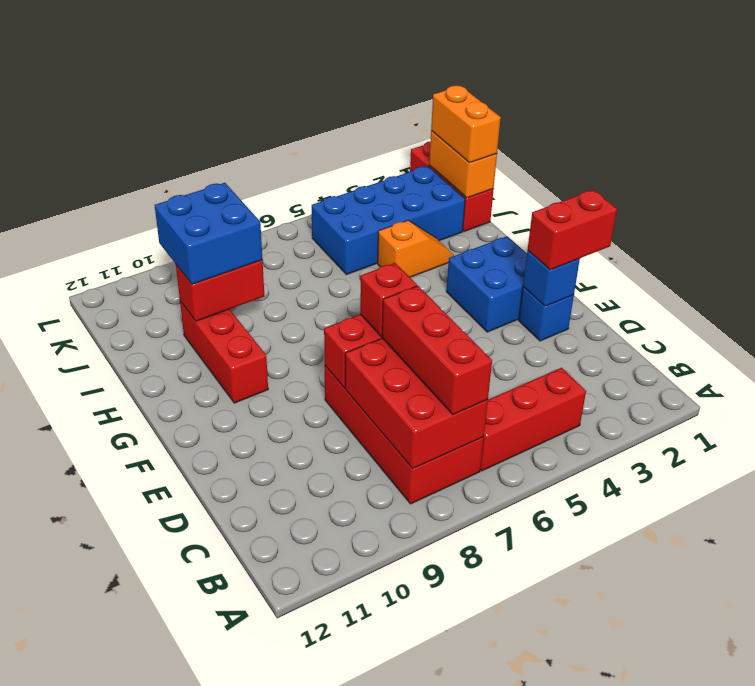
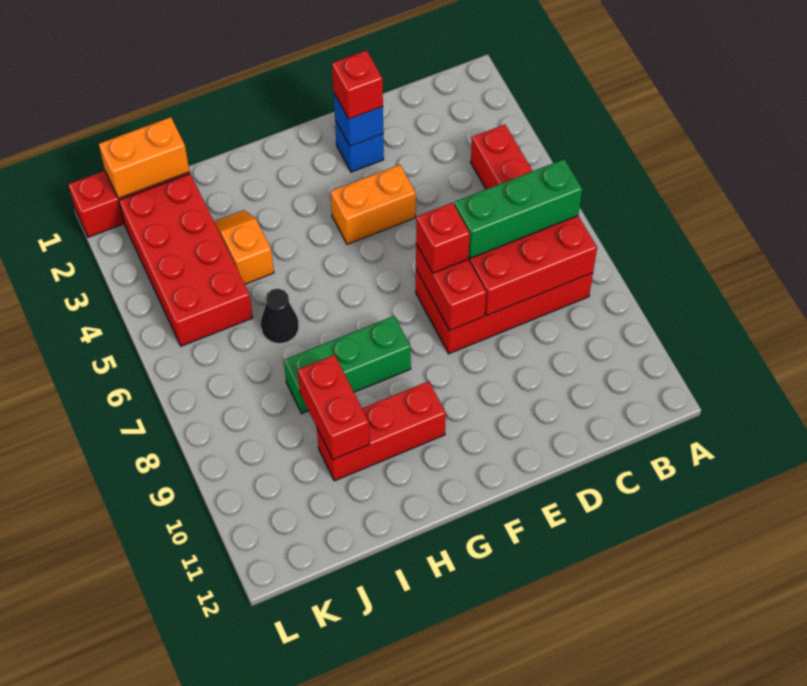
red brick B7:D7 level 3 -> green brick B7:D7 level 3
red brick E1:E2 level 3 -> red brick E2 level 3
blue brick F2:G3 level 1 -> none
none -> green brick G8:I8 level 1
none -> black cone I6 level 1
blue brick I9:J10 level 3 -> none
orange brick J1:K1 level 3 -> orange brick E4:F4 level 1
blue brick J2:K5 level 1 -> red brick J2:K5 level 1

